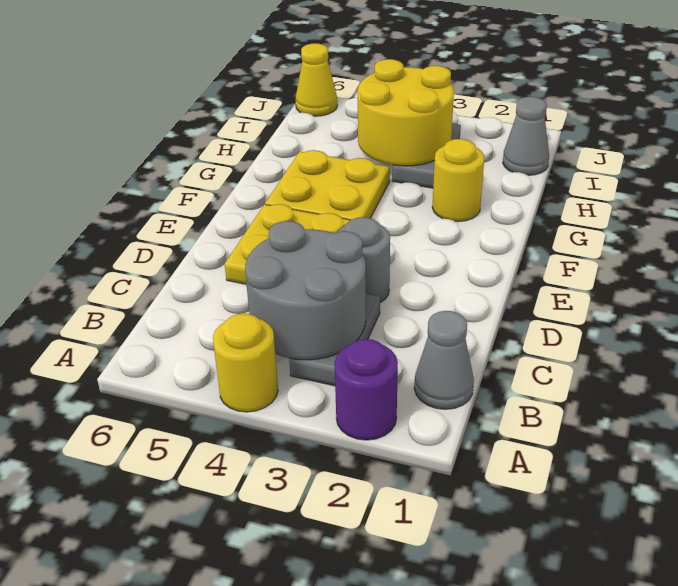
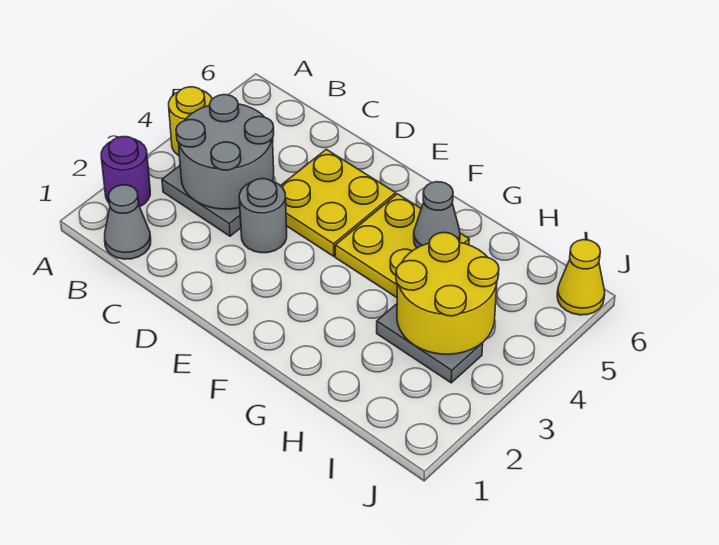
yellow round brick G2 level 1 -> none
grey cone I1 level 1 -> grey cone G5 level 2

